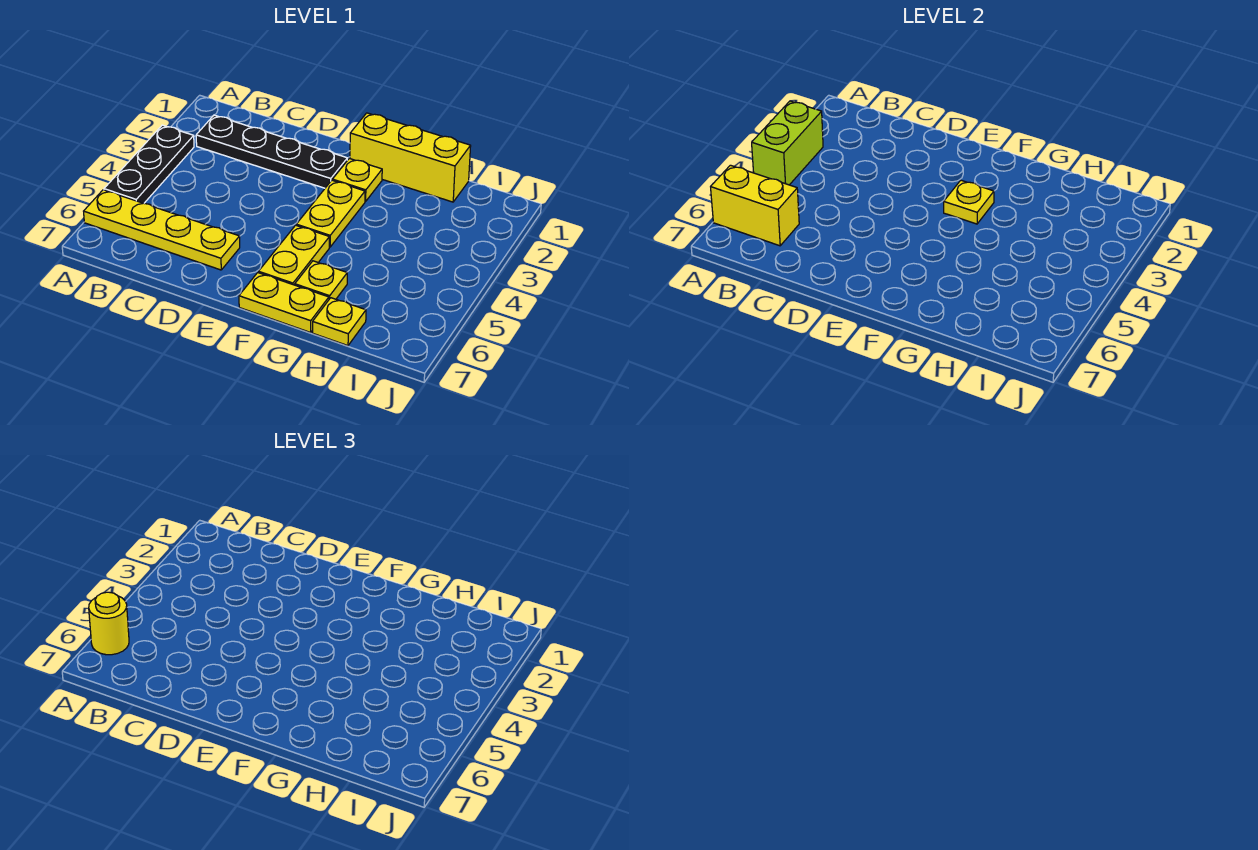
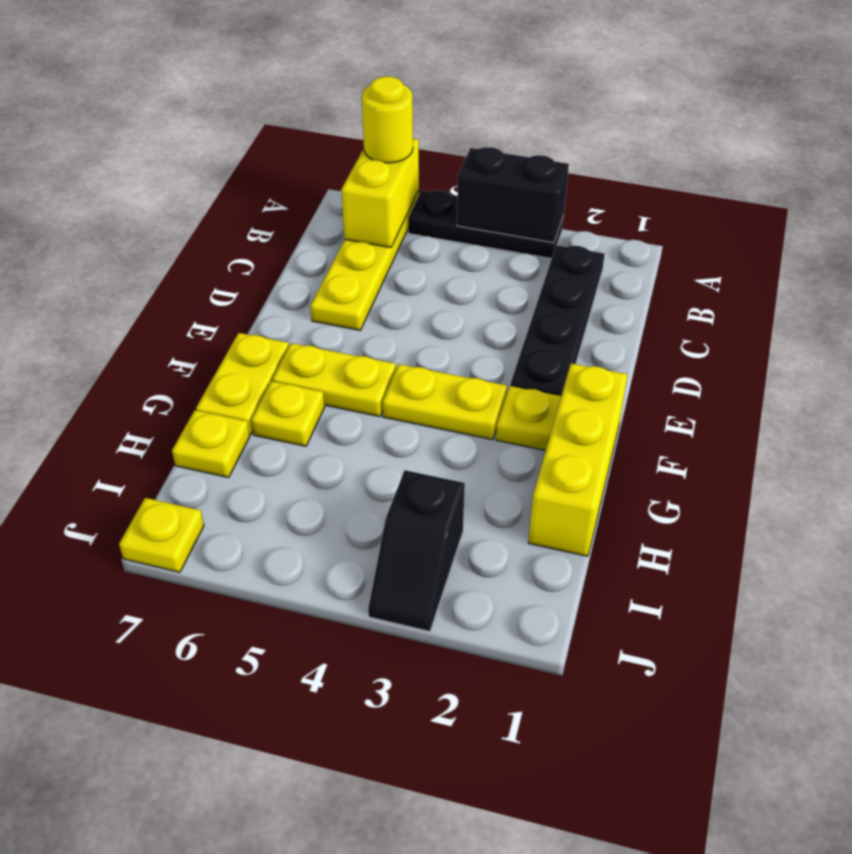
lime brick A3:A4 level 2 -> black brick A3:A4 level 2
yellow plate F3 level 2 -> yellow plate J7 level 1
none -> black slope I3:J3 level 1 top I

